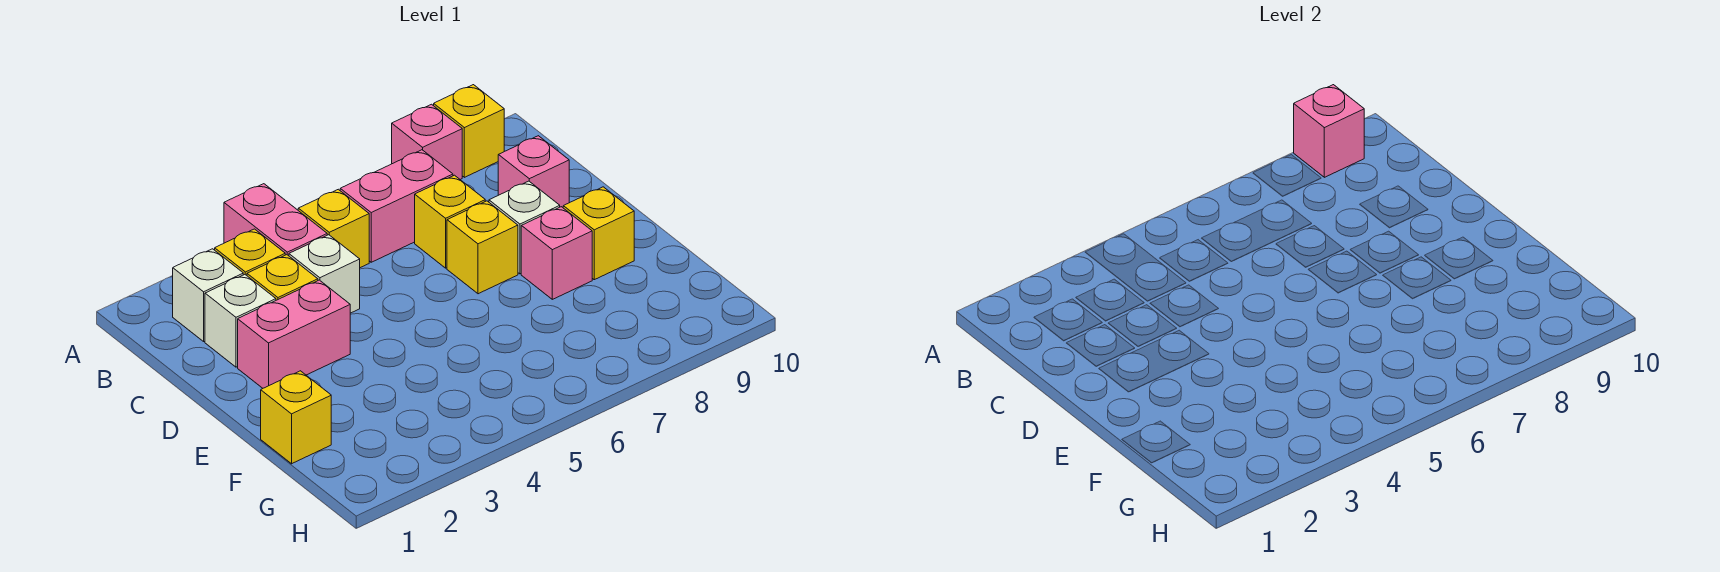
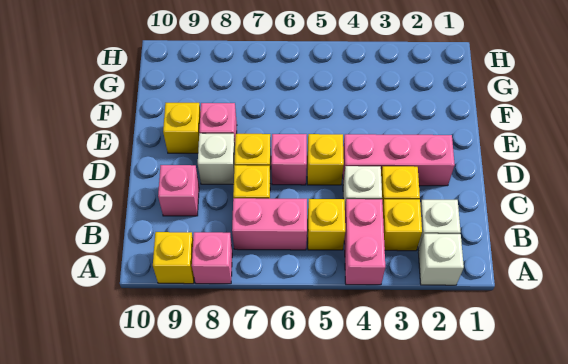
pink brick A9 level 2 -> pink brick D6 level 1
white brick C2 level 1 -> white brick A2 level 1
pink brick D2:D3 level 1 -> pink brick D2:D4 level 1
yellow brick F1 level 1 -> yellow brick D5 level 1

